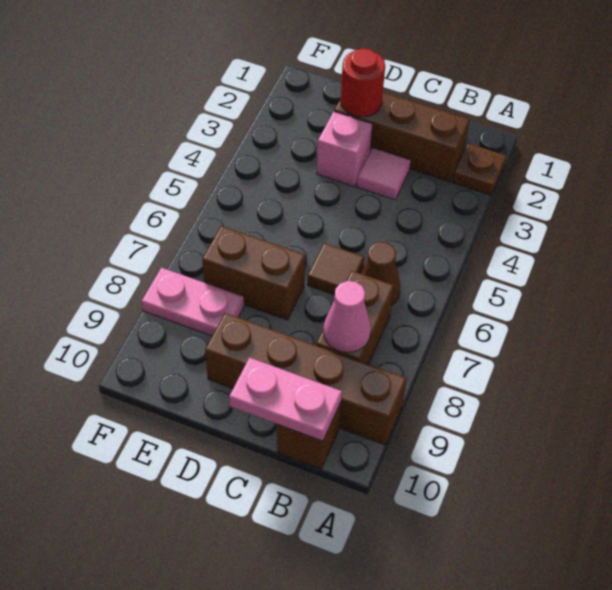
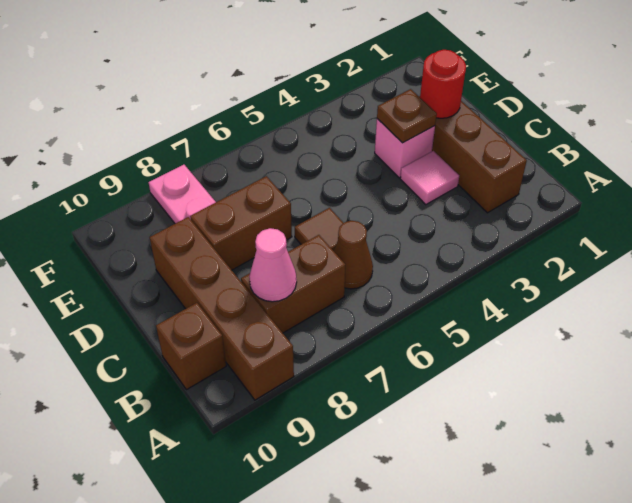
brown plate A2 level 1 -> brown plate D3 level 2
pink plate B10:C10 level 2 -> none
brown brick D7:E7 level 1 -> brown brick D7:D8 level 1

